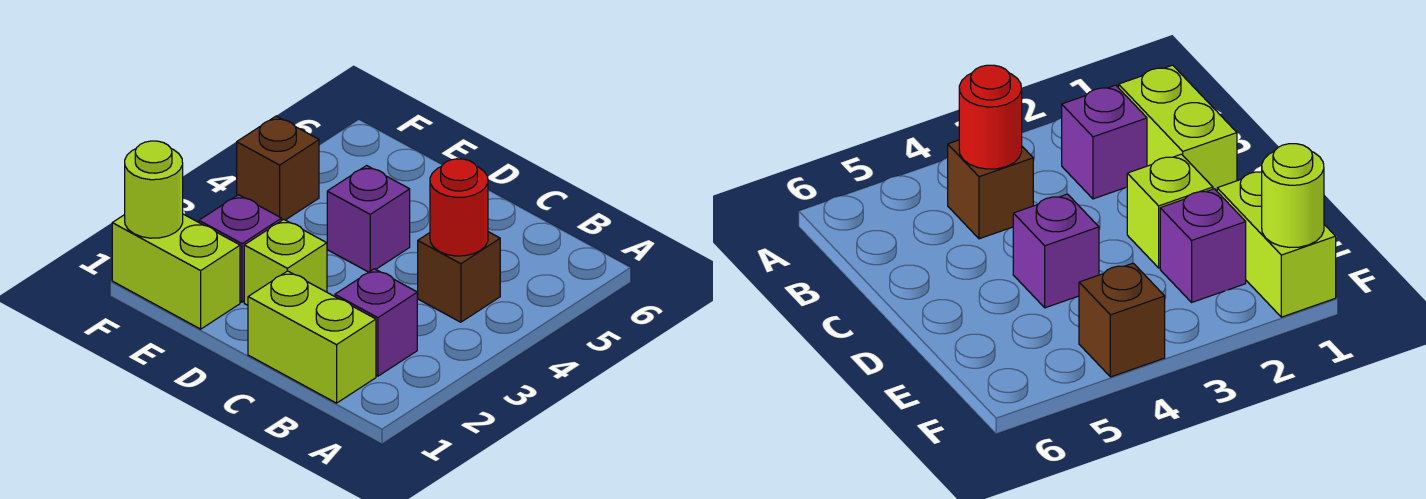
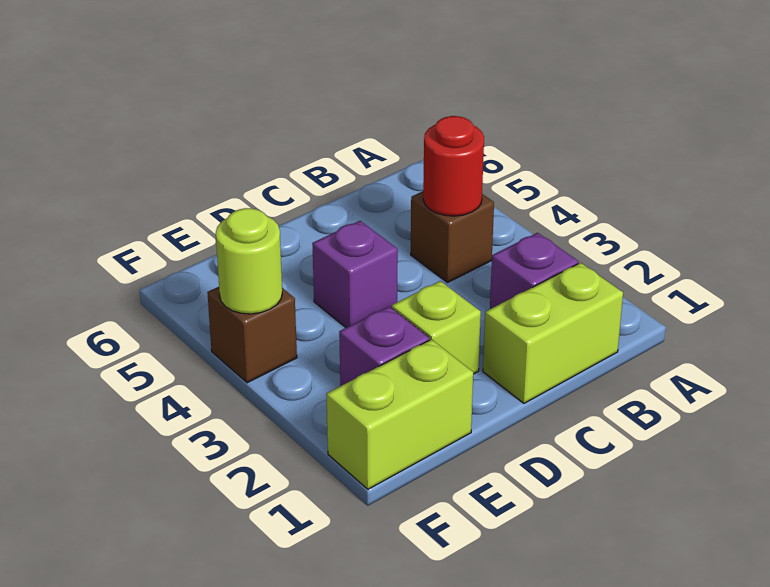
lime round brick F1 level 2 -> lime round brick F4 level 2

